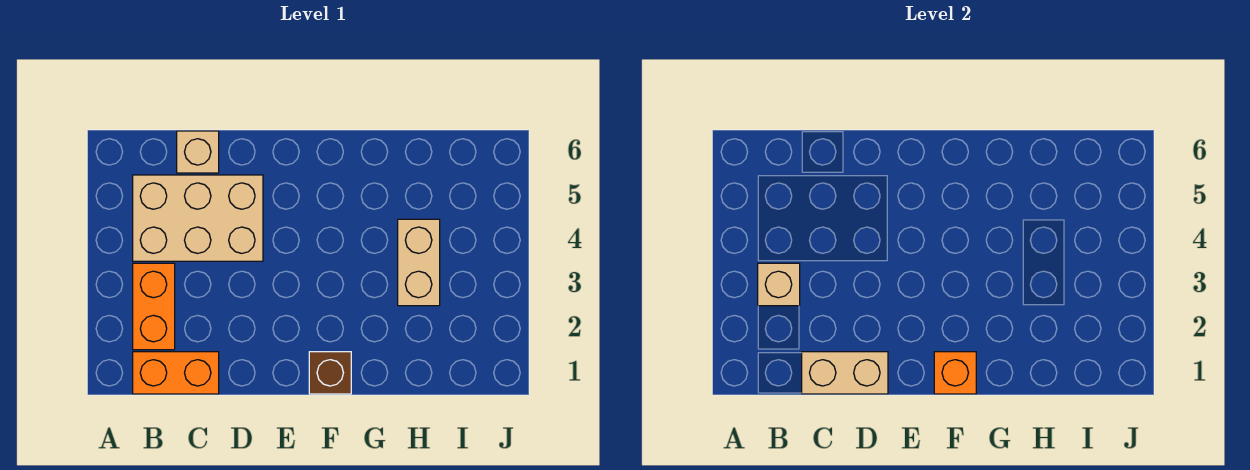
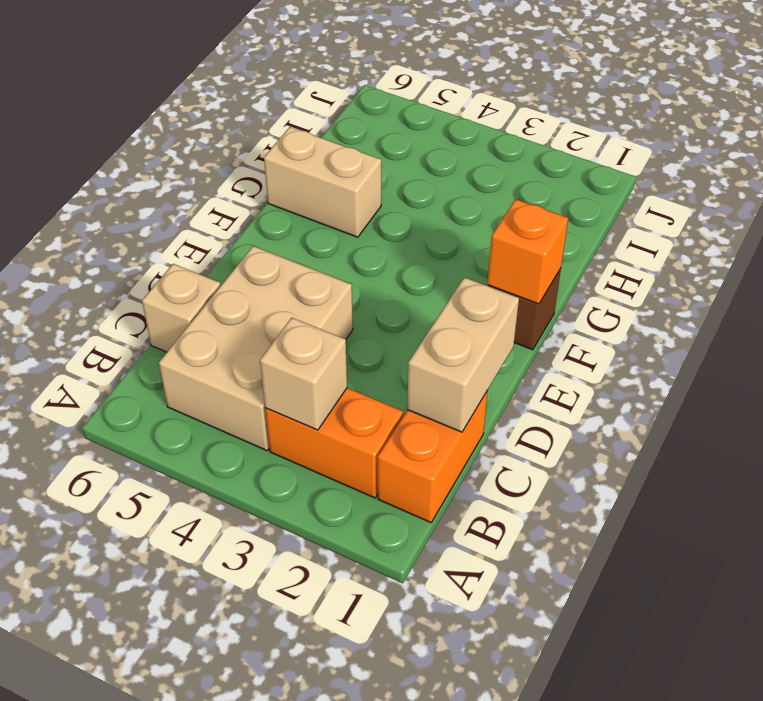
tan brick H3:H4 level 1 -> tan brick G5:G6 level 1

